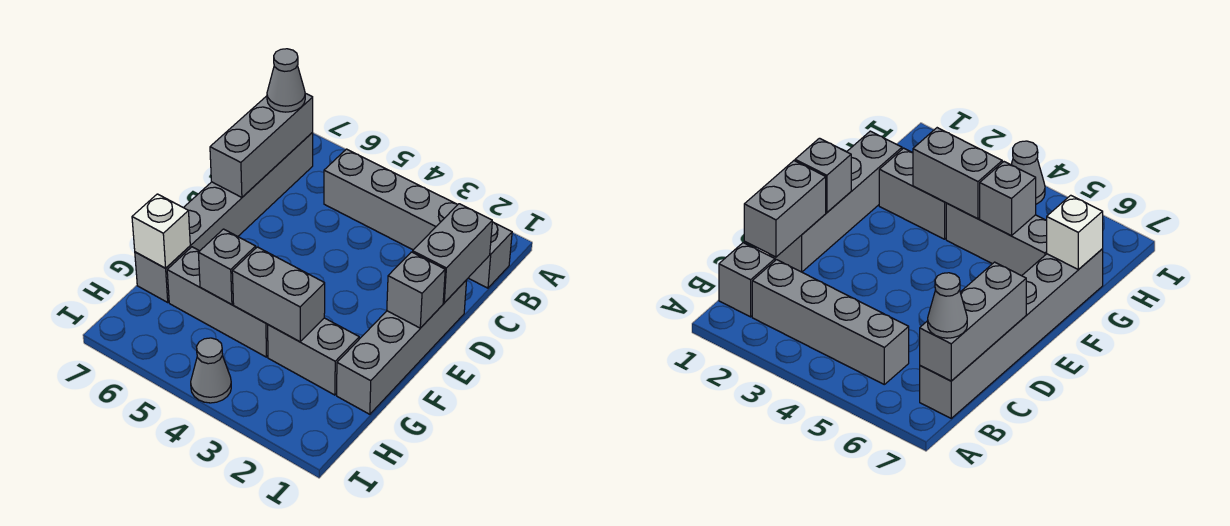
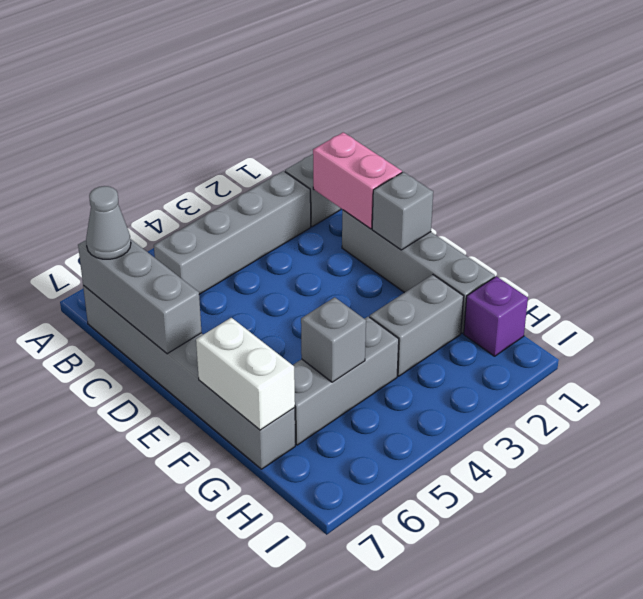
grey brick C1:D1 level 2 -> pink brick C1:D1 level 2
grey brick G3:G4 level 2 -> none
white brick G7 level 2 -> white brick F7:G7 level 2
none -> purple brick H1 level 1
grey cone I4 level 1 -> none

